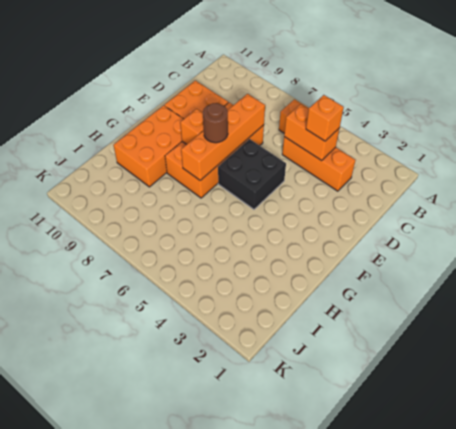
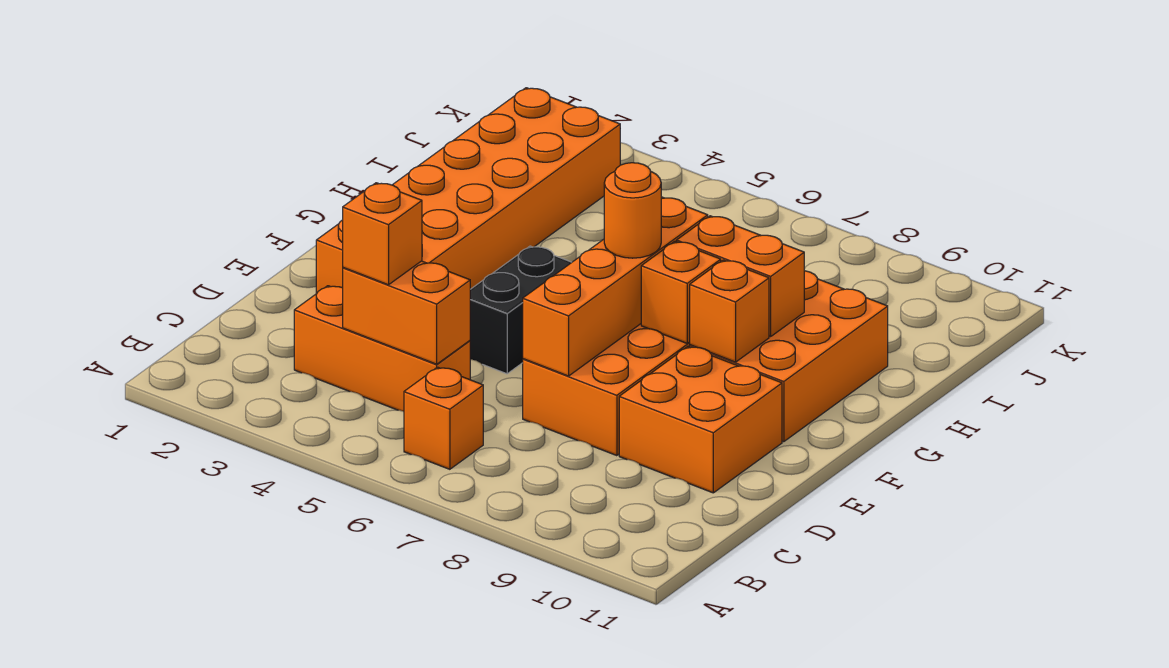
none -> orange brick E2:J3 level 1
black brick E5:F6 level 1 -> black brick E5:F5 level 1
brown round brick F7 level 3 -> orange round brick F7 level 3
none -> orange brick F9 level 2
none -> orange brick G8:G9 level 2

